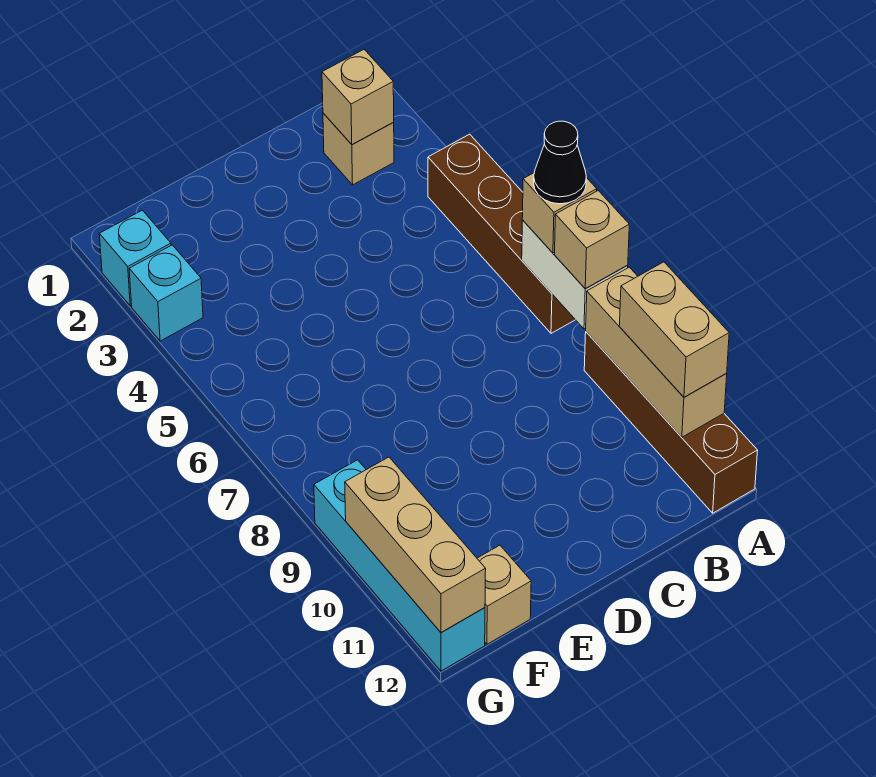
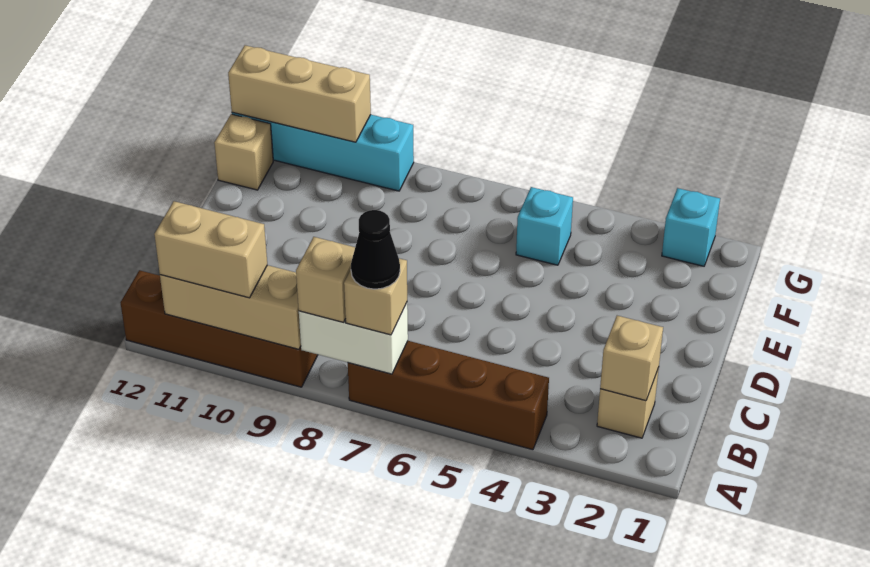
cyan brick G3 level 1 -> cyan brick F5 level 1

